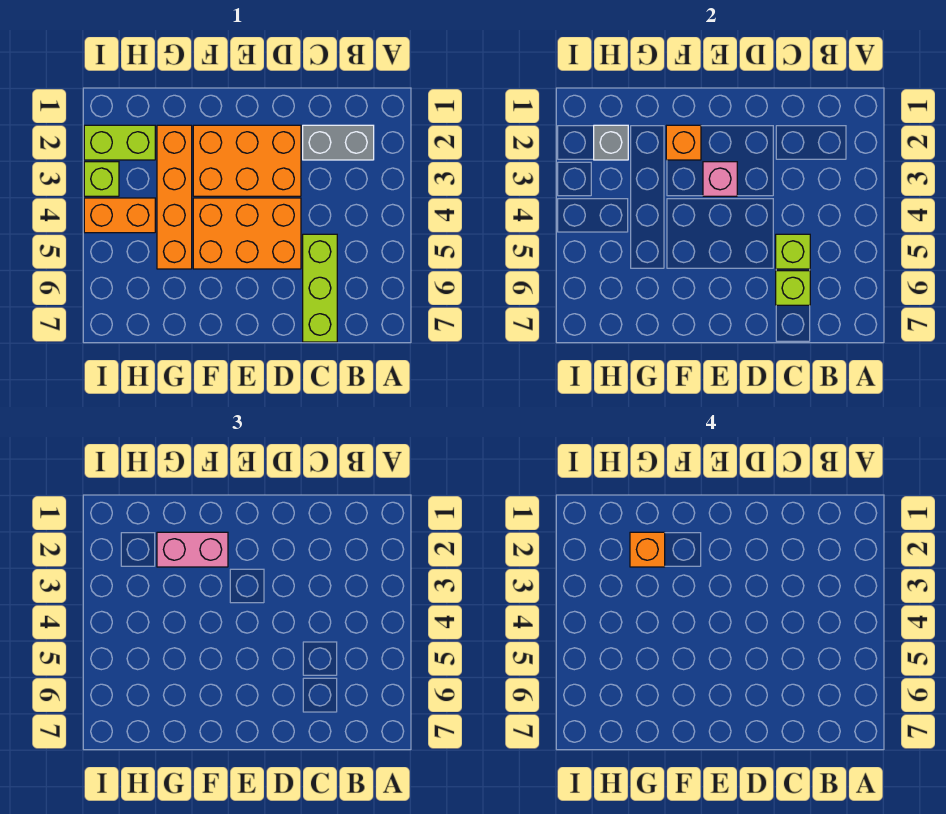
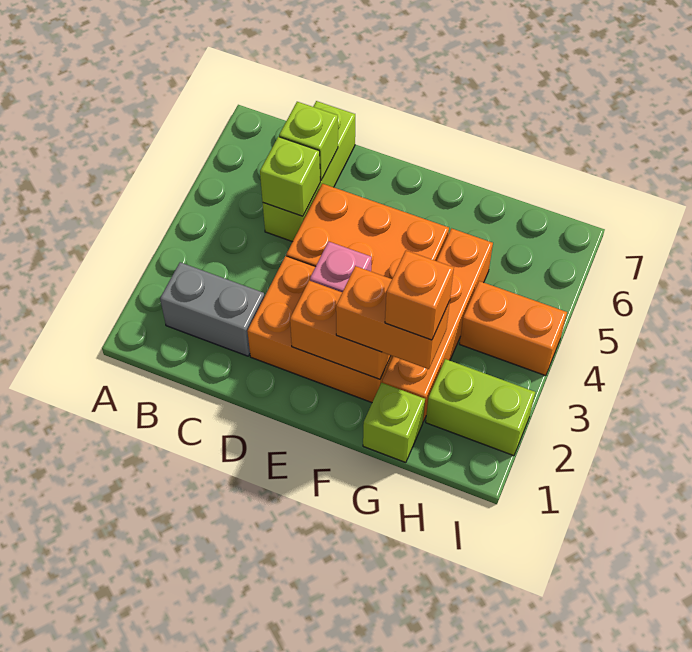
orange brick F2 level 2 -> orange brick E2:F2 level 2
pink brick F2:G2 level 3 -> orange brick F2:G2 level 3
grey brick H2 level 2 -> none
lime brick I3 level 1 -> lime brick G1 level 1

